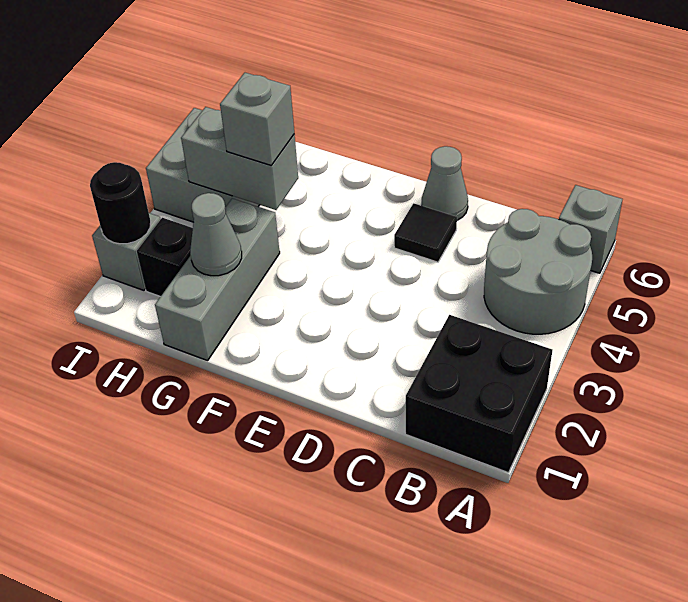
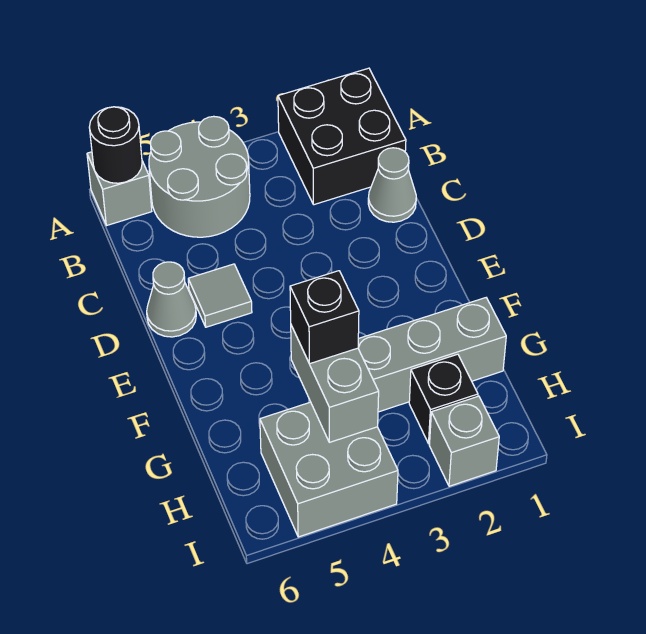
black tile D5 level 1 -> grey tile D5 level 1
grey cone G2 level 2 -> grey cone C1 level 1
grey brick G4 level 3 -> black brick G4 level 3
black round brick I2 level 2 -> black round brick A6 level 2

